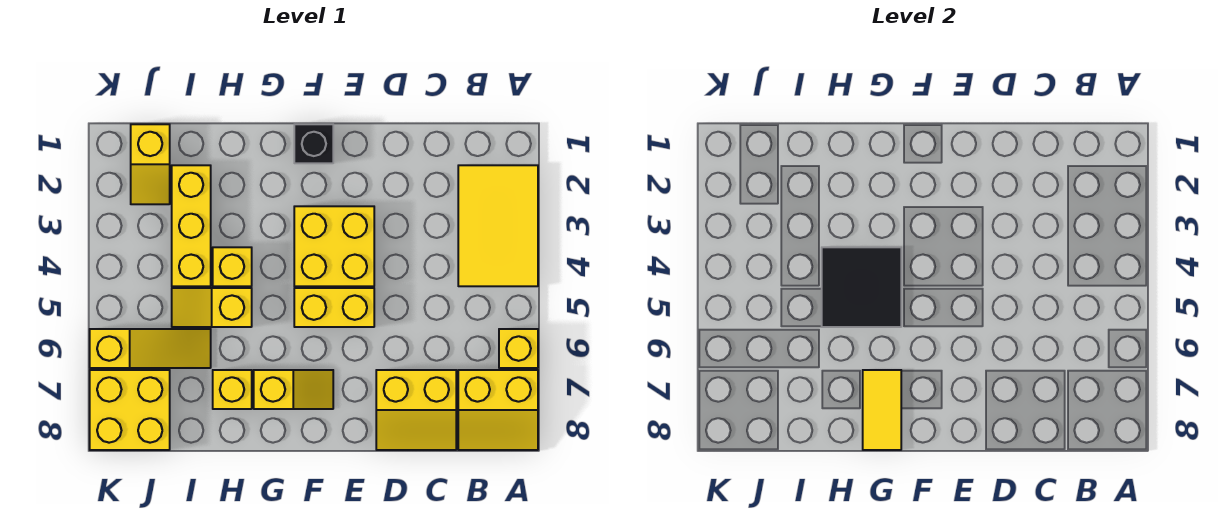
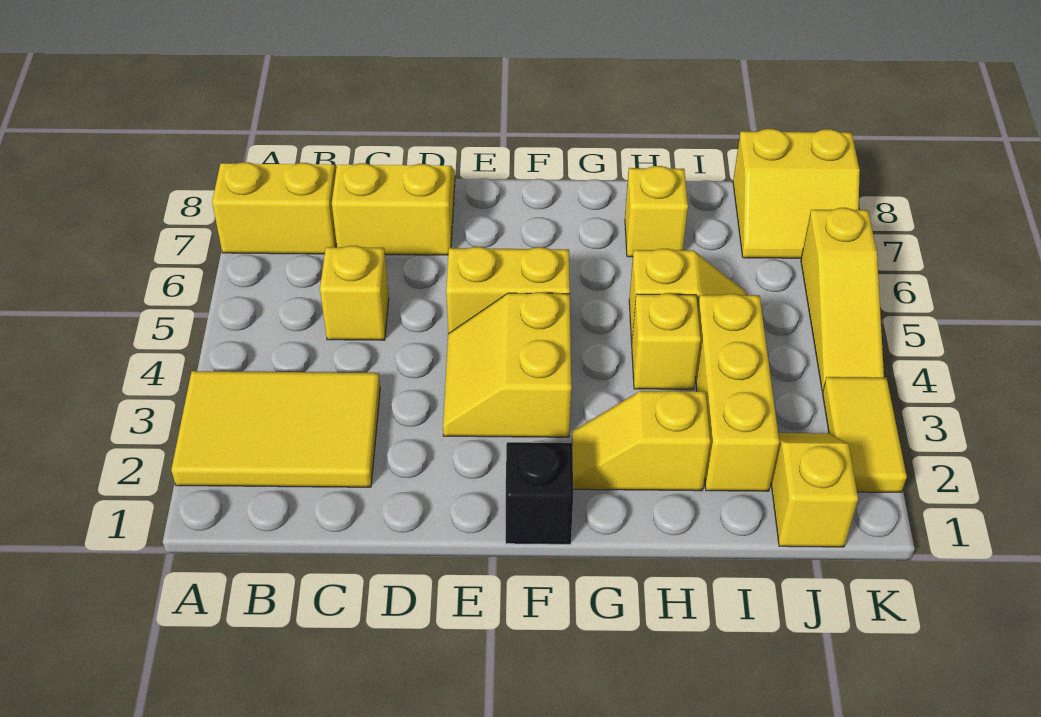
yellow tile A2:B4 level 1 -> yellow tile A2:C3 level 1
yellow brick A6 level 1 -> yellow brick C5 level 1
yellow brick E3:F4 level 1 -> yellow slope E3:F4 level 1 top F
yellow slope F7:G7 level 1 top G -> yellow slope G2:H2 level 1 top H
black tile G4:H5 level 2 -> none
yellow tile G7:G8 level 2 -> yellow tile K2:K3 level 1
yellow slope I6:K6 level 1 top K -> yellow slope K4:K6 level 1 top 6
yellow brick J7:K8 level 1 -> yellow slope J7:K8 level 1 top 8

